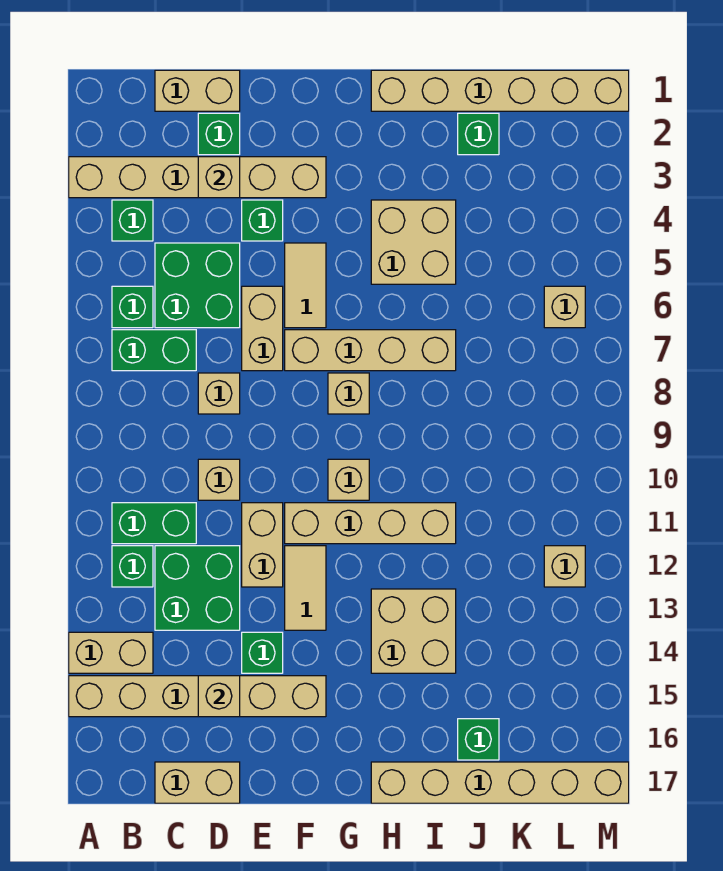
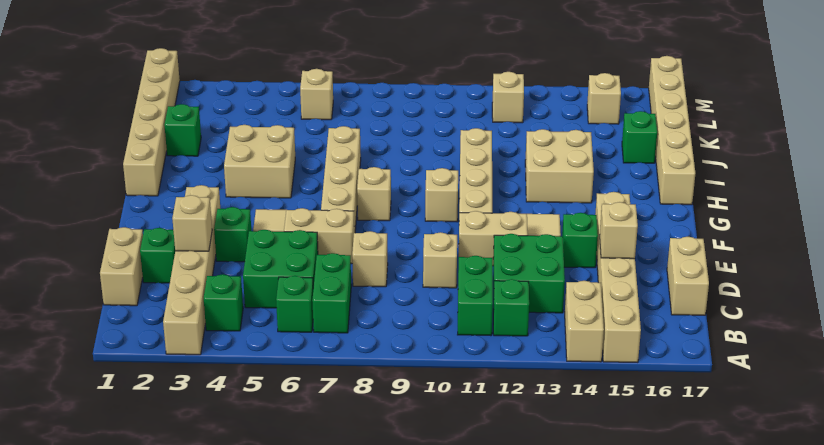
none -> tan brick L15 level 1

